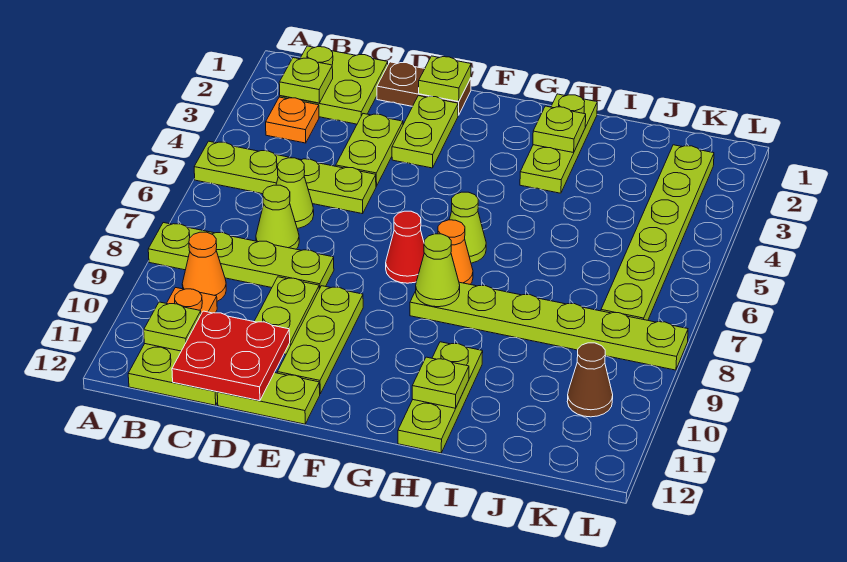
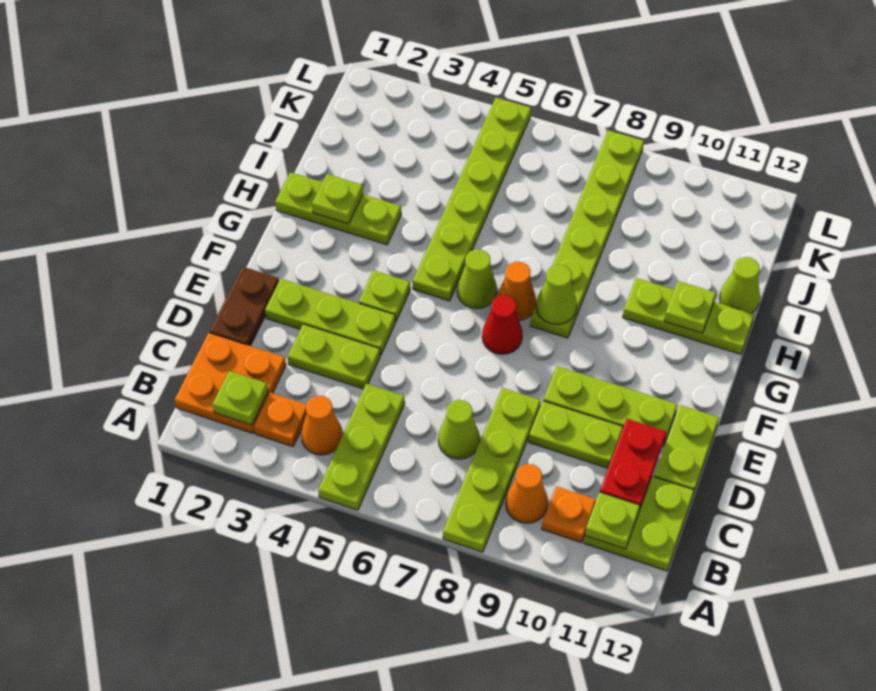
lime plate A5:D5 level 1 -> lime plate A5:C5 level 1
lime plate B1:C2 level 1 -> orange plate B1:C2 level 1
none -> orange cone B4 level 1
lime cone C6 level 1 -> lime cone I12 level 1
red plate C11:D12 level 2 -> red plate C11:D11 level 2
lime plate E1 level 2 -> lime plate F4 level 1
lime plate E2:E3 level 1 -> lime plate E2:E4 level 1
lime plate K2:K7 level 1 -> lime plate G5:L5 level 1
brown cone K10 level 1 -> none

